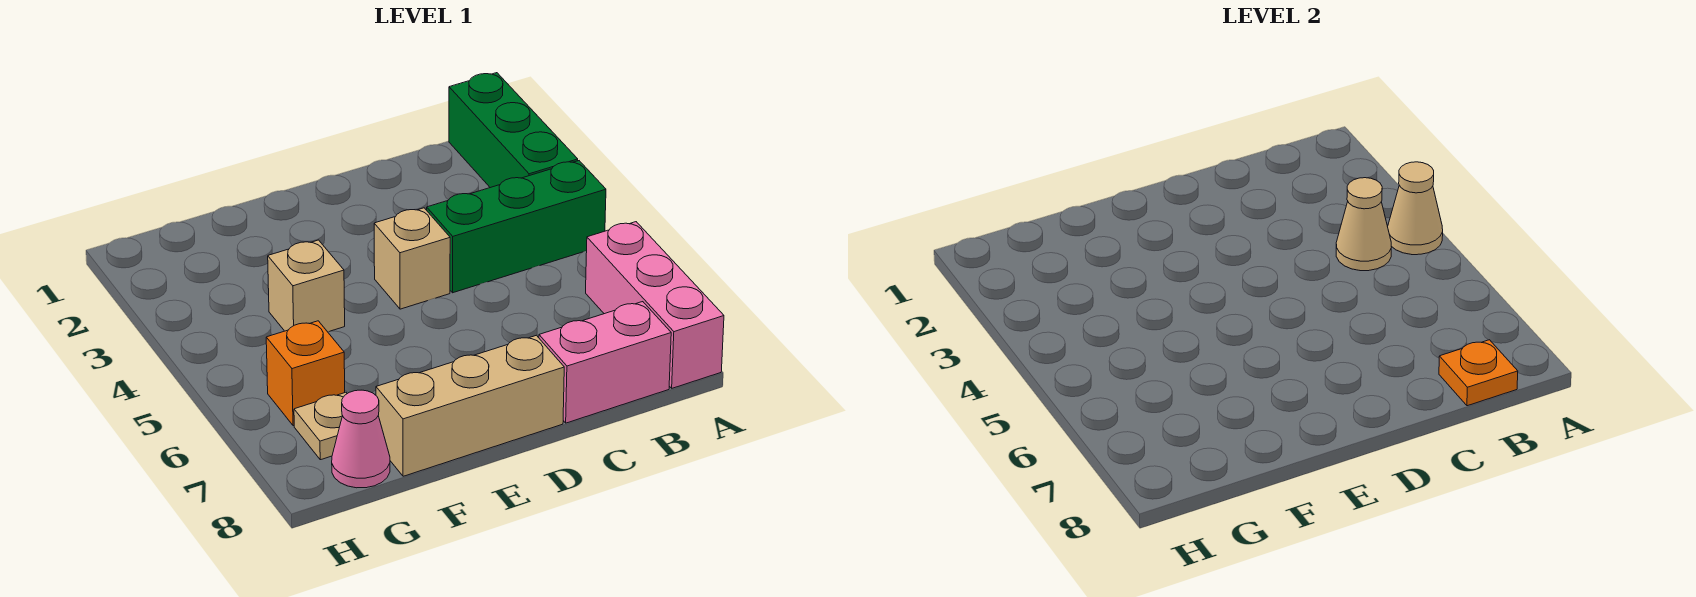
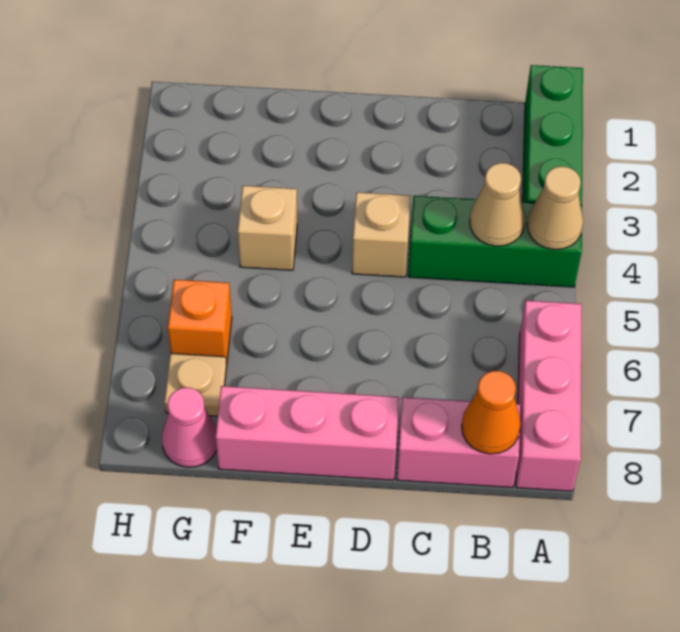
orange plate B8 level 2 -> orange cone B8 level 2
tan brick D8:F8 level 1 -> pink brick D8:F8 level 1

